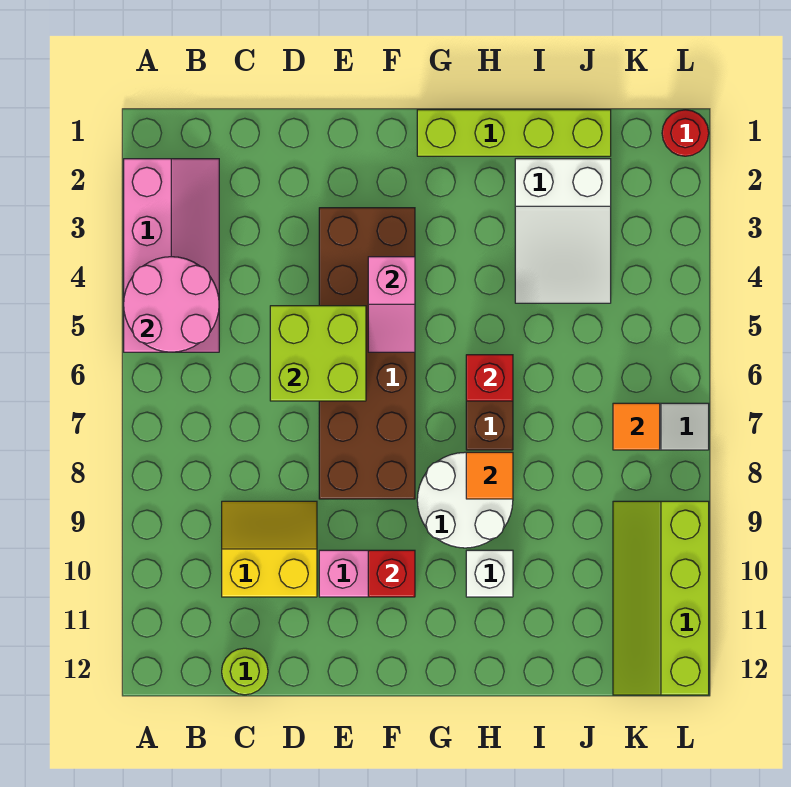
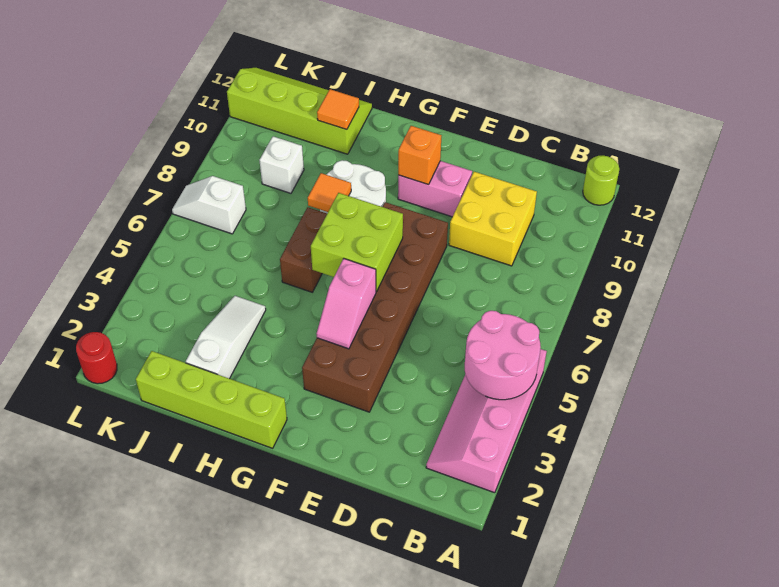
yellow slope C9:D10 level 1 top 10 -> yellow brick C9:D10 level 1
lime round brick C12 level 1 -> lime round brick A12 level 1
lime brick D5:E6 level 2 -> lime brick F6:G7 level 2
pink slope F4:F5 level 2 top 4 -> pink slope F4:F5 level 2 top 5
red brick F10 level 2 -> orange brick F10 level 2
red brick H6 level 2 -> none
white brick H10 level 1 -> white brick J9 level 1
white slope I2:J4 level 1 top 2 -> white slope I2:I4 level 1 top 2
orange tile K7 level 2 -> orange tile I11 level 2
lime slope K9:L12 level 1 top L -> lime slope I11:L12 level 1 top 11

